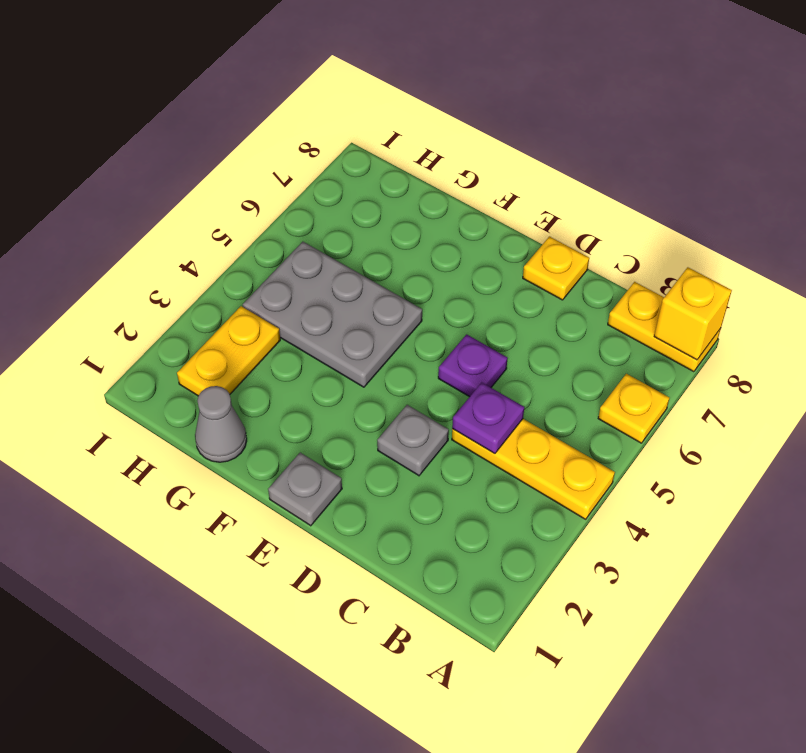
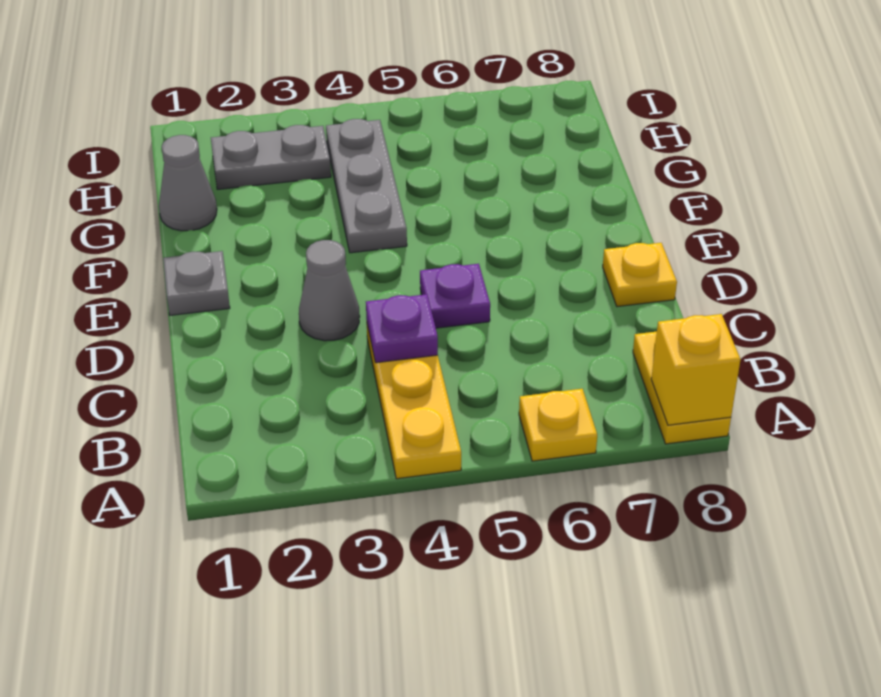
grey plate D3 level 1 -> grey cone D3 level 1
grey plate F4:H5 level 1 -> grey plate F4:H4 level 1
yellow plate H2:H3 level 1 -> grey plate H2:H3 level 1

